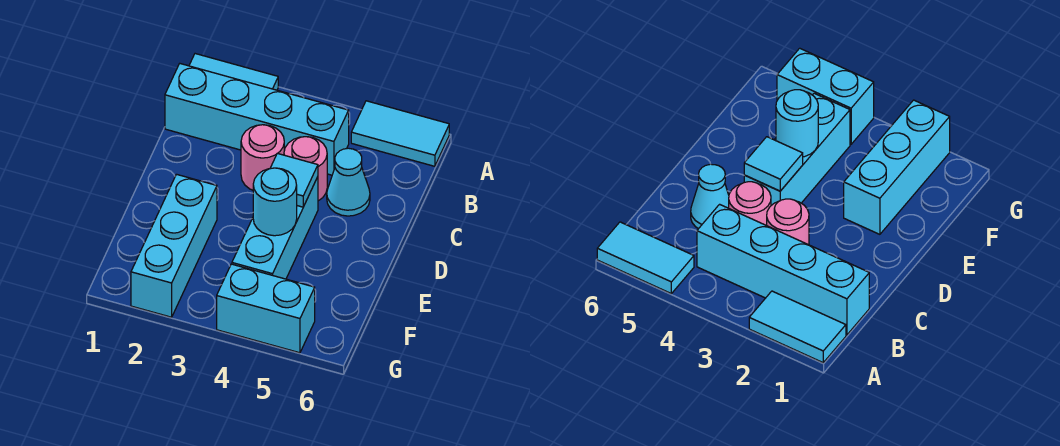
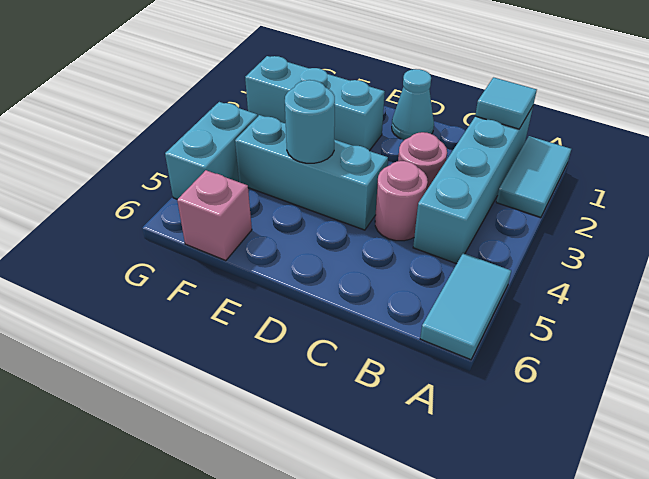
cyan cone C5 level 1 -> cyan cone D1 level 1
cyan tile D4 level 2 -> cyan tile B1 level 2
none -> pink brick F6 level 1

